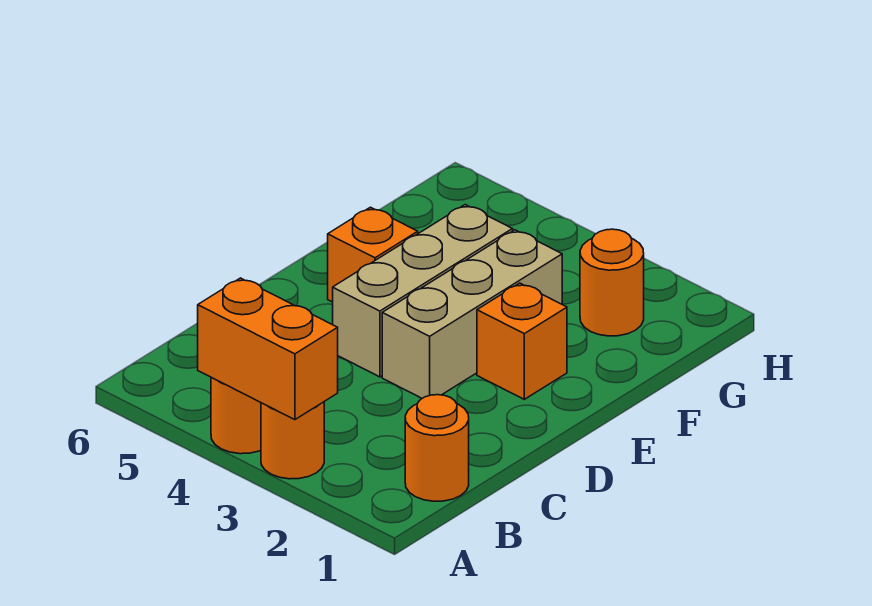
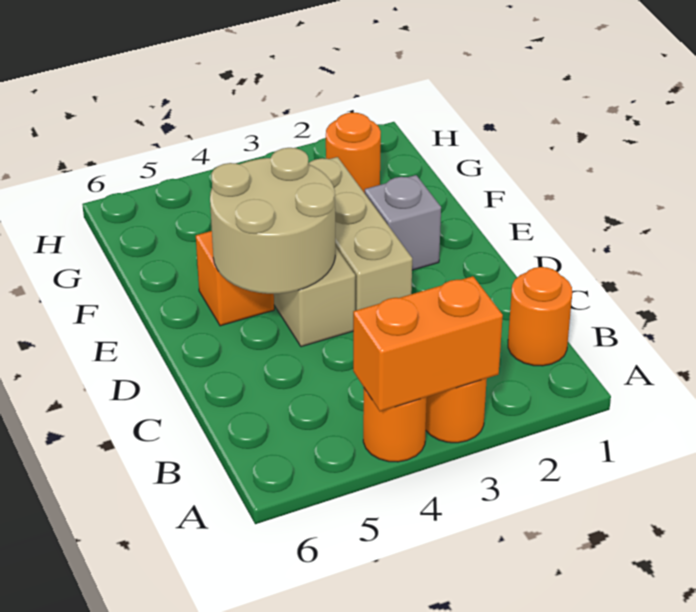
none -> tan round brick D4:E5 level 2
orange brick E2 level 1 -> grey brick E2 level 1

